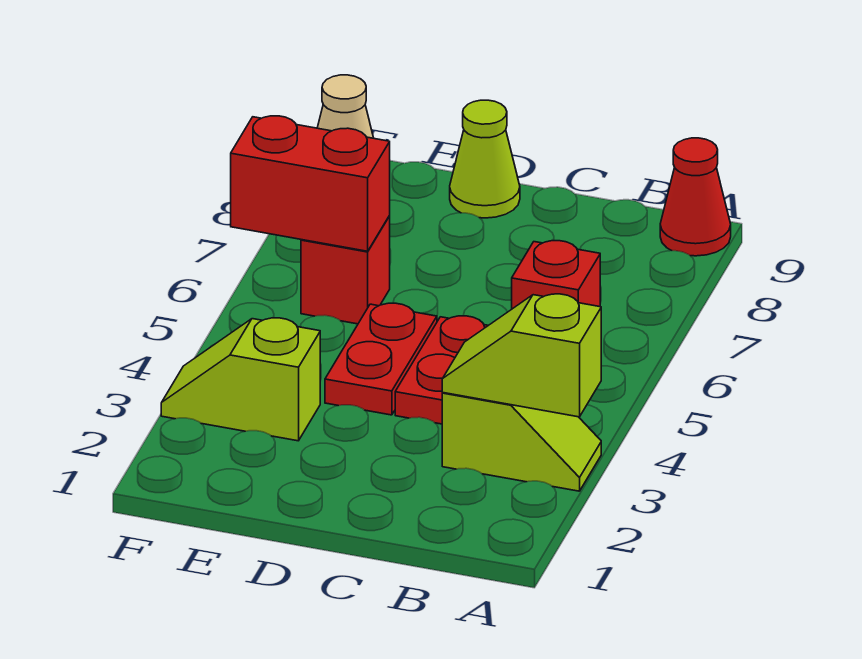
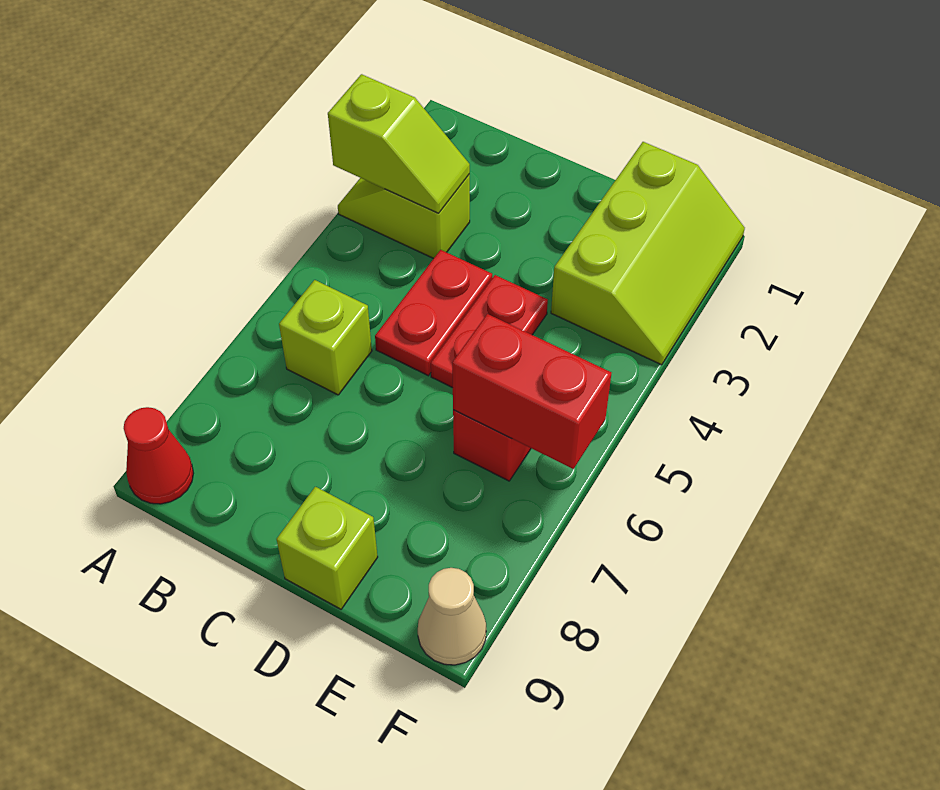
red brick B6 level 1 -> lime brick B6 level 1
lime cone D9 level 1 -> lime brick D9 level 1
lime slope E3:F3 level 1 top E -> lime slope E1:F3 level 1 top E

